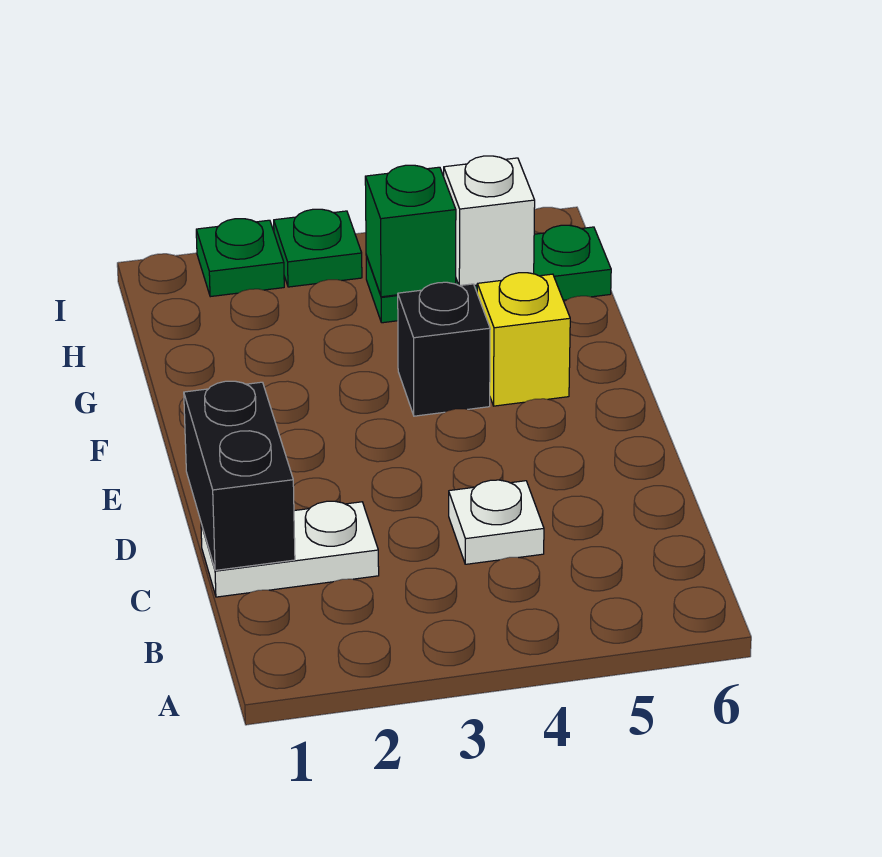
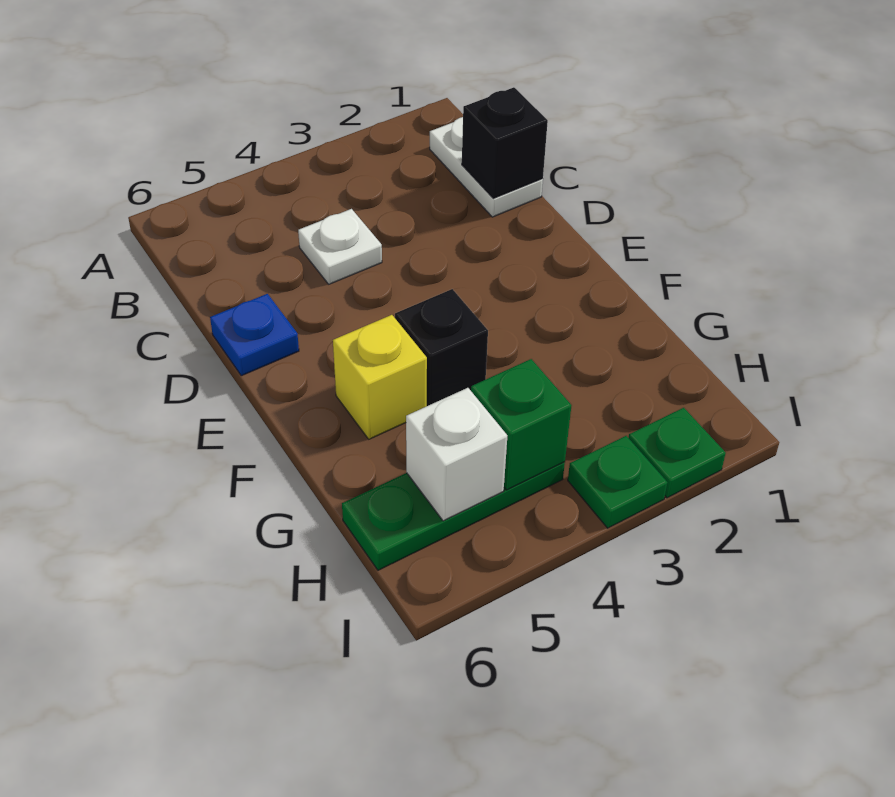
white plate C1:C2 level 1 -> white plate B1:C1 level 1
black brick C1:D1 level 2 -> black brick C1 level 2
none -> blue plate D6 level 1

